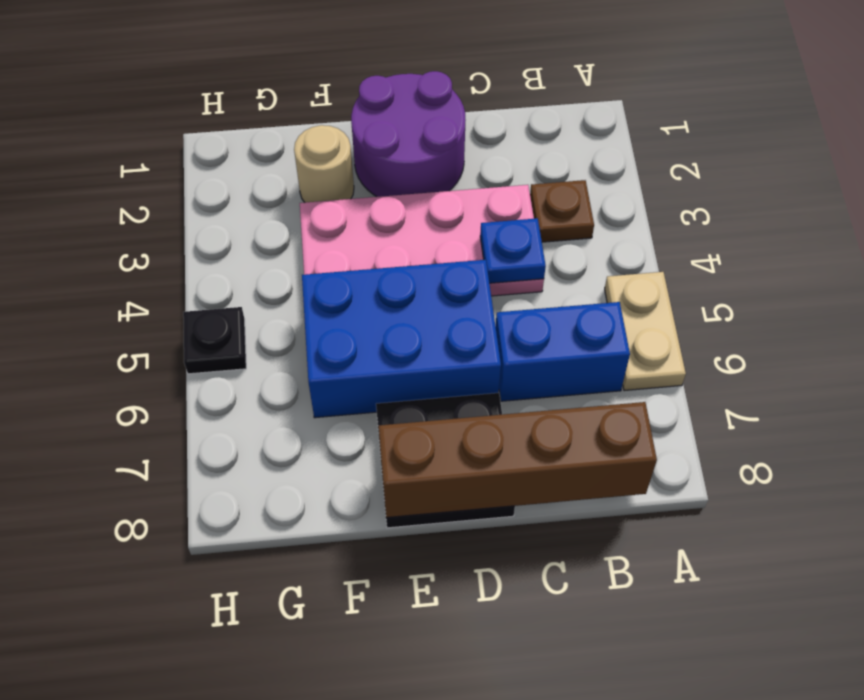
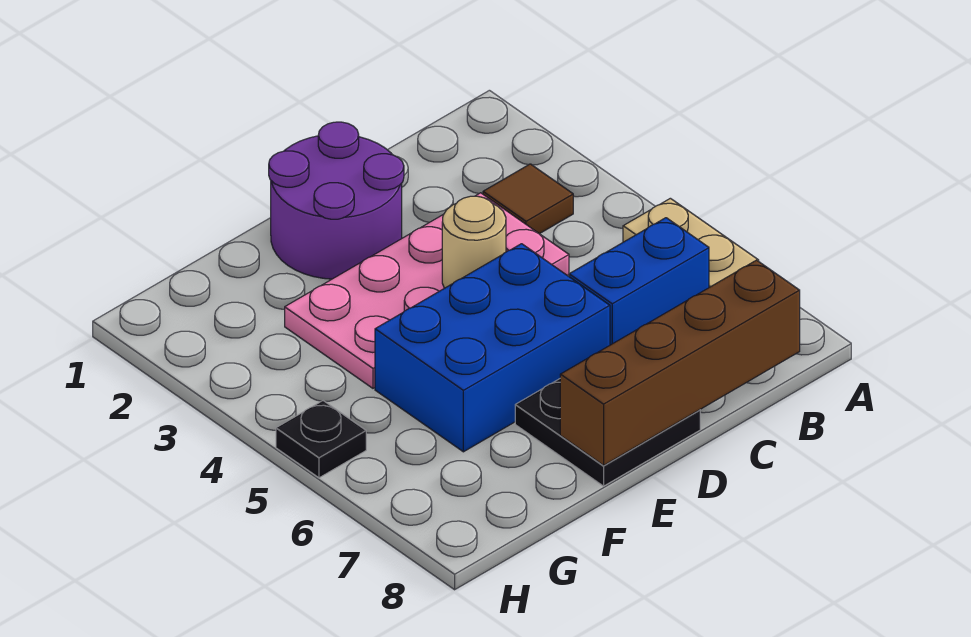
brown plate B3 level 1 -> brown tile B3 level 1
blue plate C4 level 2 -> none
tan round brick F2 level 1 -> tan round brick D4 level 2

